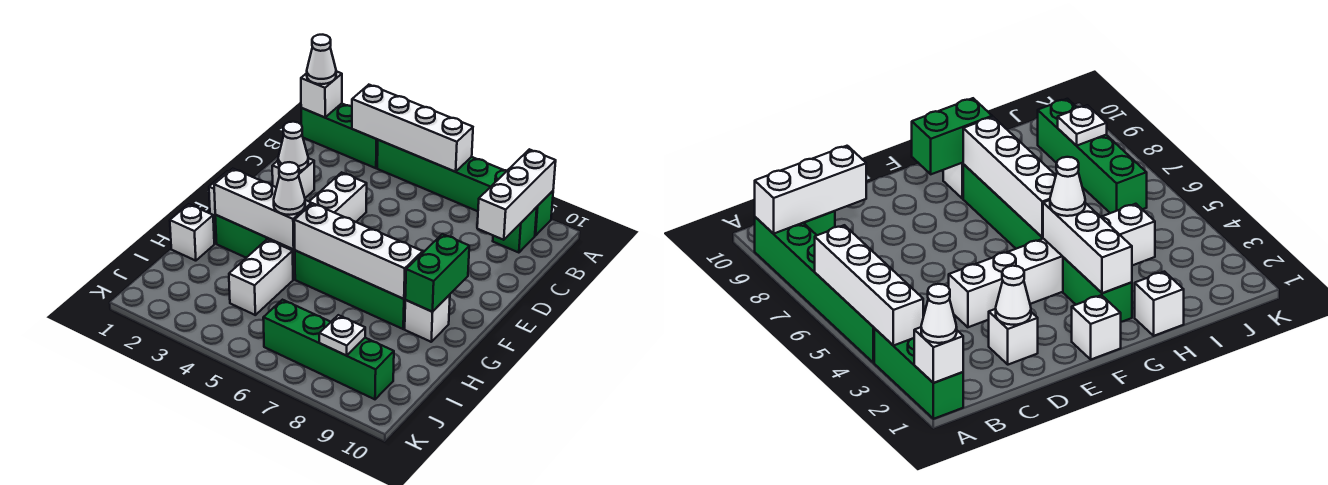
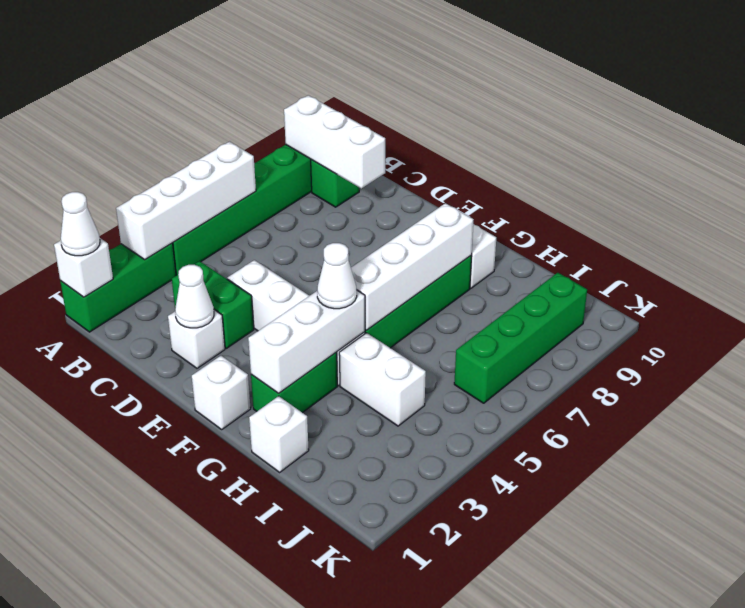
green brick F9:G9 level 2 -> green brick C3:D3 level 1
white plate J8 level 2 -> none

